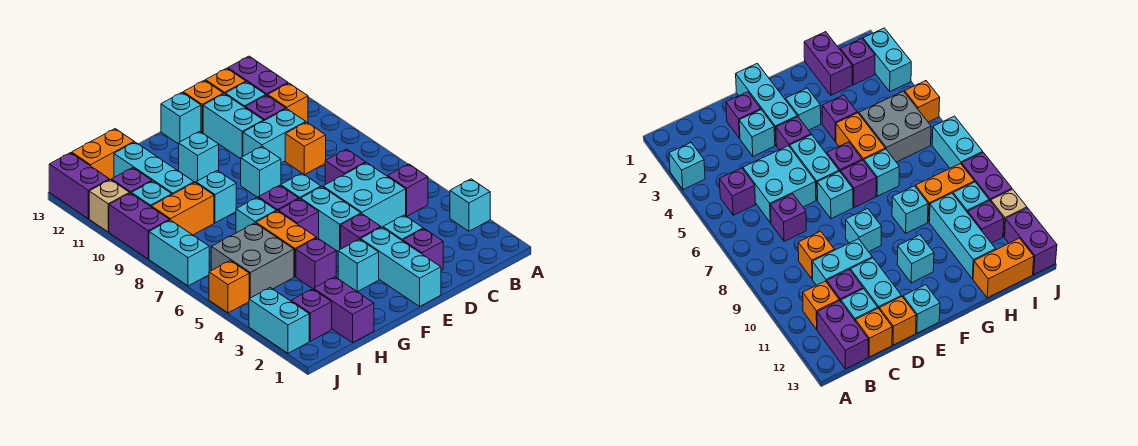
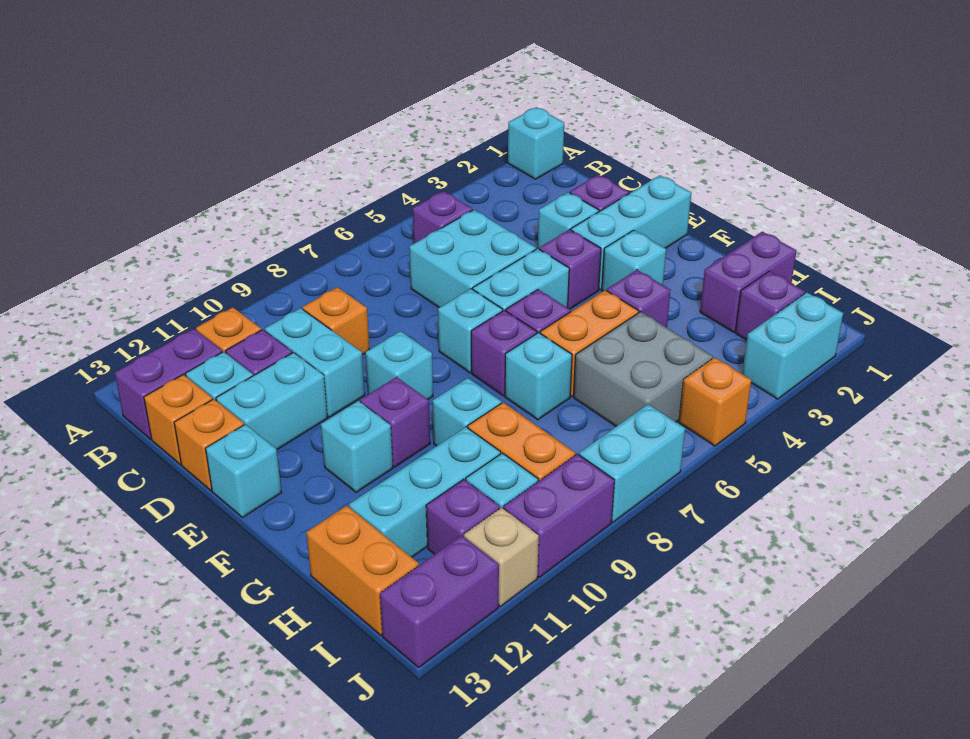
cyan brick A3 level 1 -> cyan brick A1 level 1
purple brick C7 level 1 -> purple brick F10 level 1

